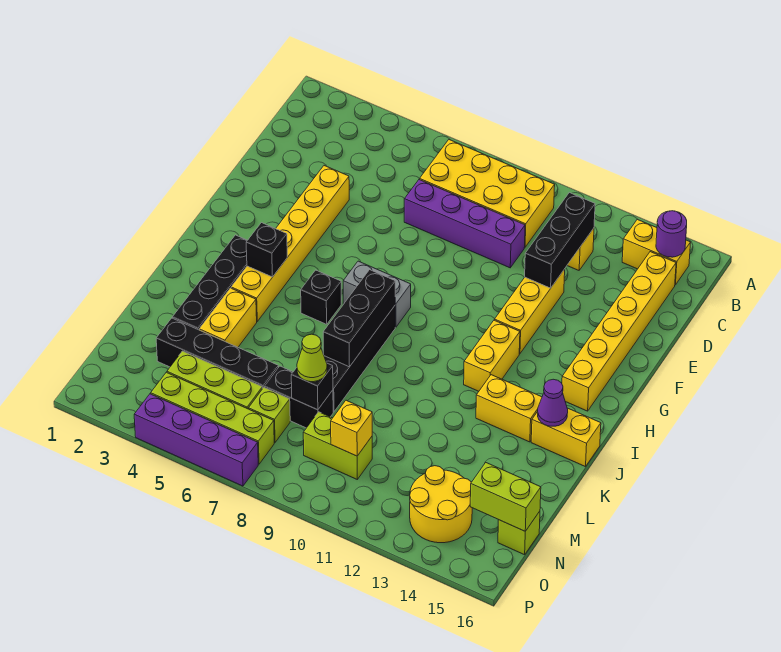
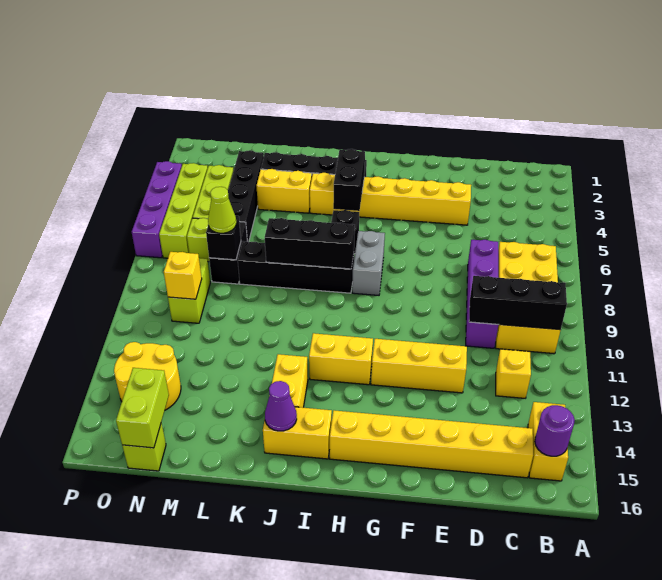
black brick C12:E12 level 2 -> black brick B10:D10 level 2
black brick I4 level 2 -> black brick I4:I5 level 2
yellow brick J15:J16 level 1 -> yellow brick I15:J15 level 1

